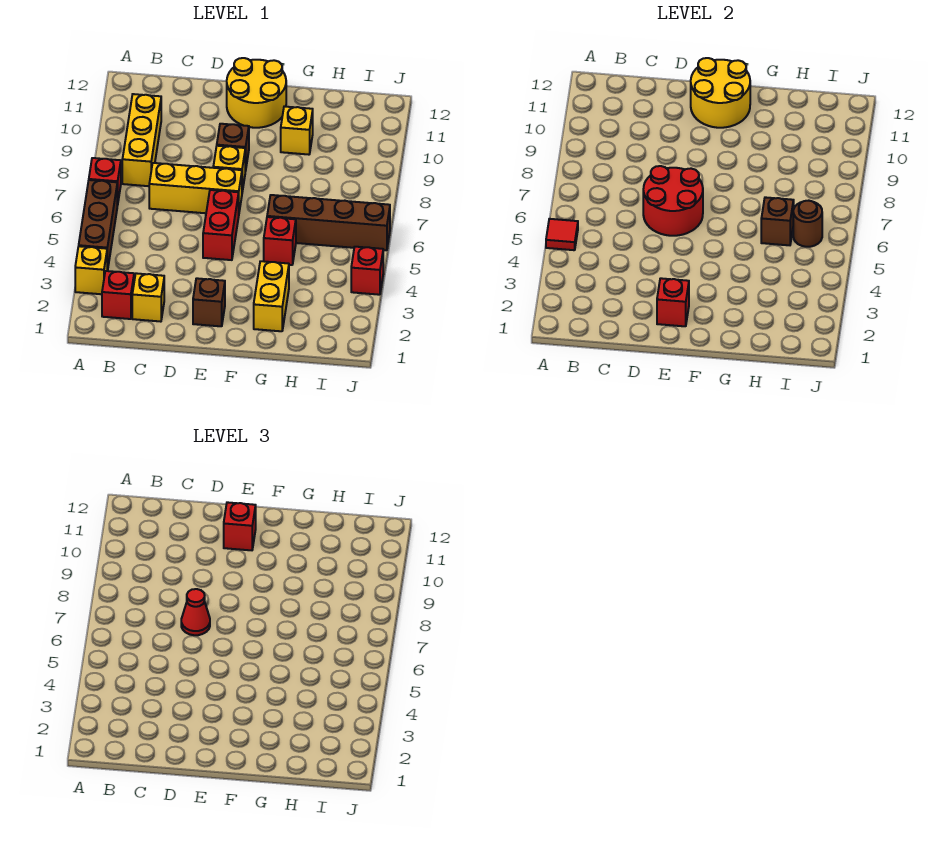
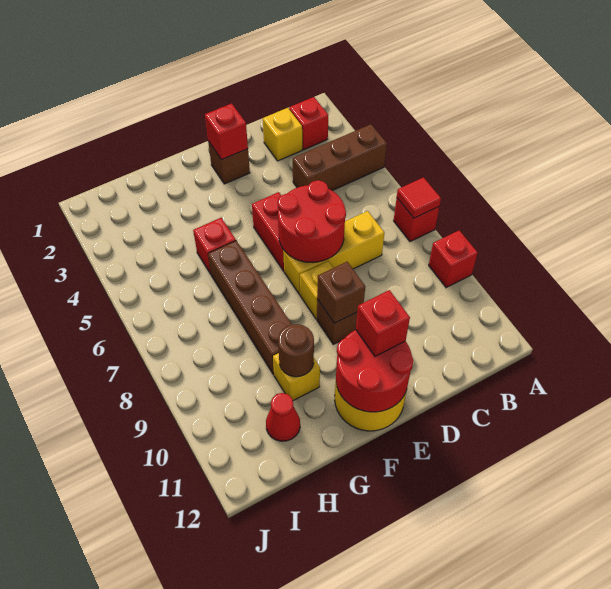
yellow brick A3 level 1 -> none
brown brick A4:A6 level 1 -> brown brick A4:C4 level 1
red tile A5 level 2 -> red tile A7 level 2
yellow brick B8:B10 level 1 -> none
red cone D7 level 3 -> red cone H11 level 1
yellow round brick E11:F12 level 2 -> red round brick E11:F12 level 2
yellow brick G2:G3 level 1 -> none
brown brick G6:J6 level 1 -> brown brick G6:G9 level 1
brown brick H6 level 2 -> brown brick E9 level 2
brown round brick I6 level 2 -> brown round brick G10 level 2
red brick J4 level 1 -> red brick A9 level 1

